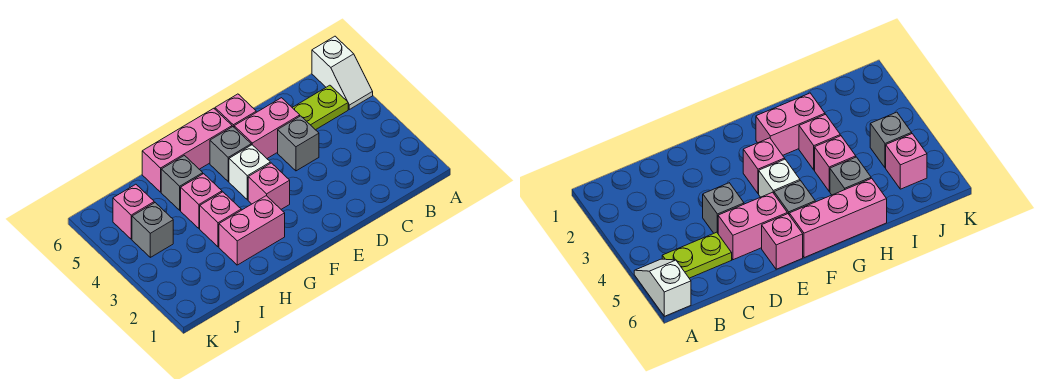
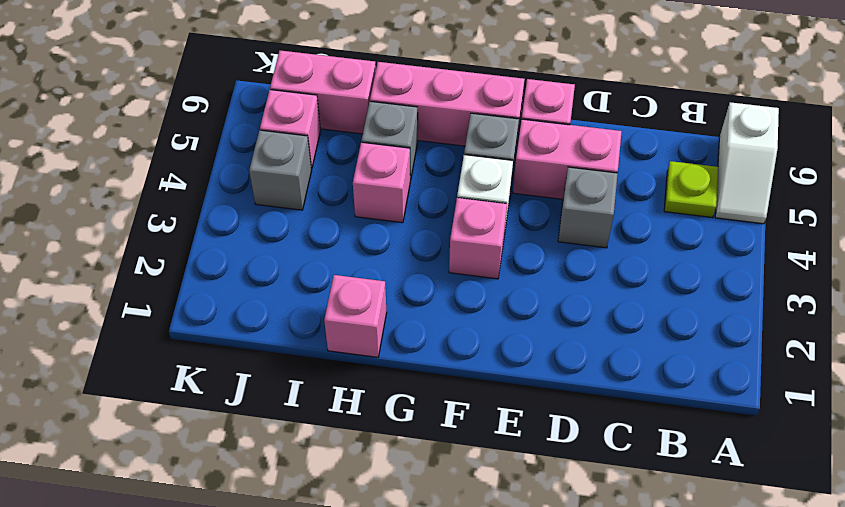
lime plate B5:C5 level 1 -> lime plate B5 level 1
pink brick G2:H2 level 1 -> pink brick I6:J6 level 1
pink brick H3 level 1 -> pink brick H1 level 1

